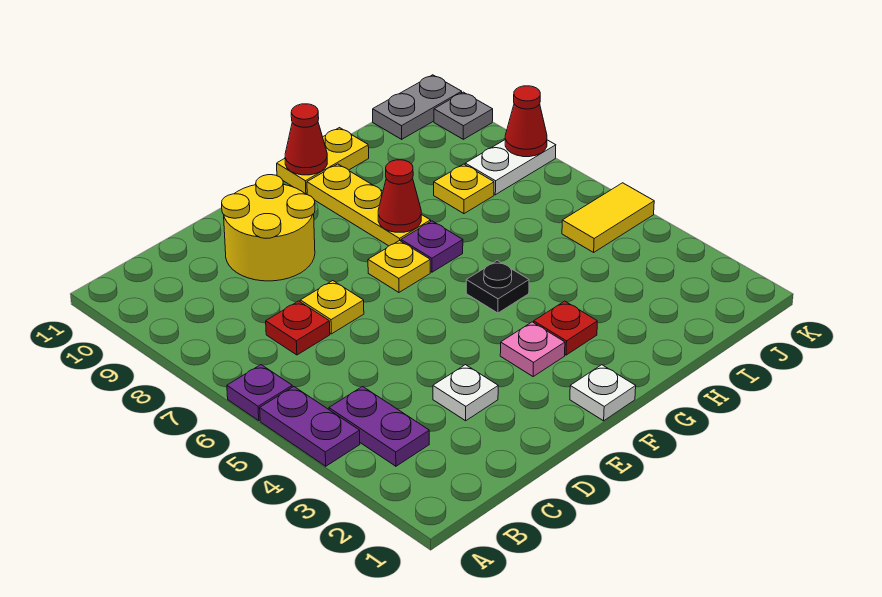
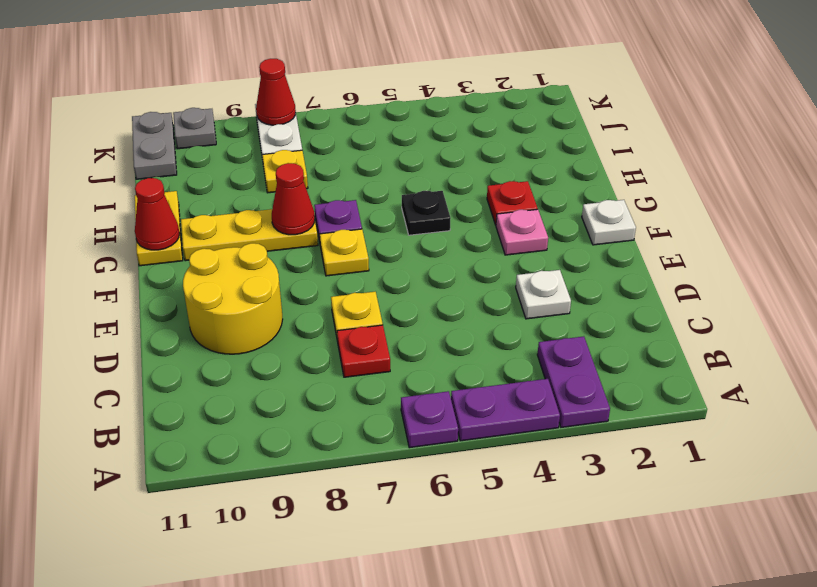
purple plate B3:B4 level 1 -> purple plate A3:B3 level 1
yellow tile J5:K5 level 1 -> none

